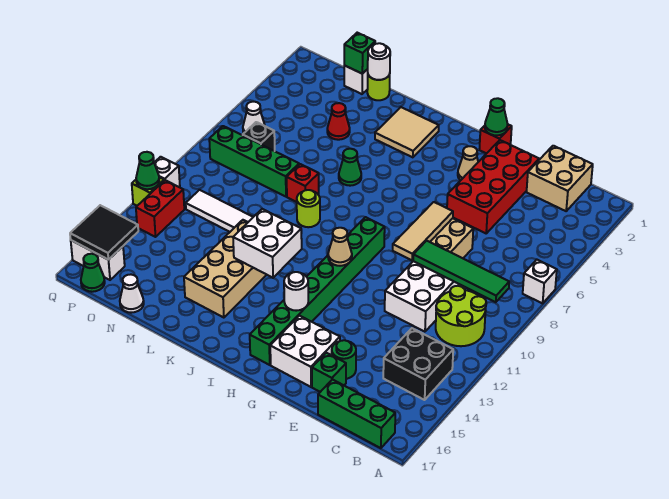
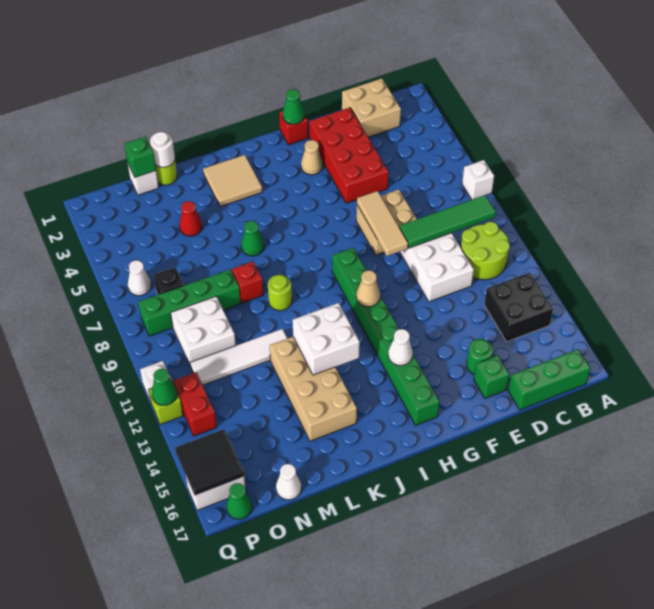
white brick F15:G16 level 1 -> white brick N9:O10 level 1
white round brick H14 level 2 -> white cone H14 level 2

